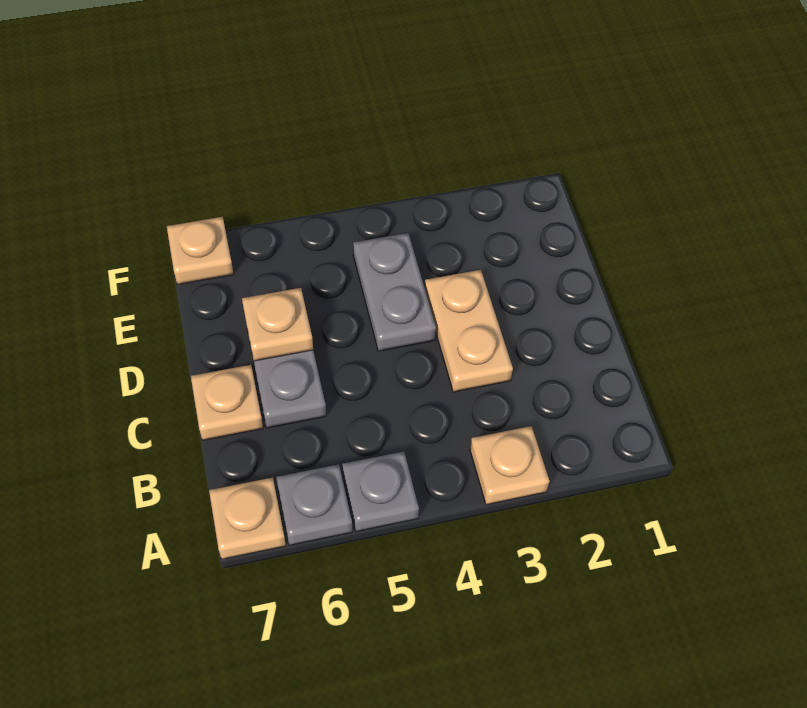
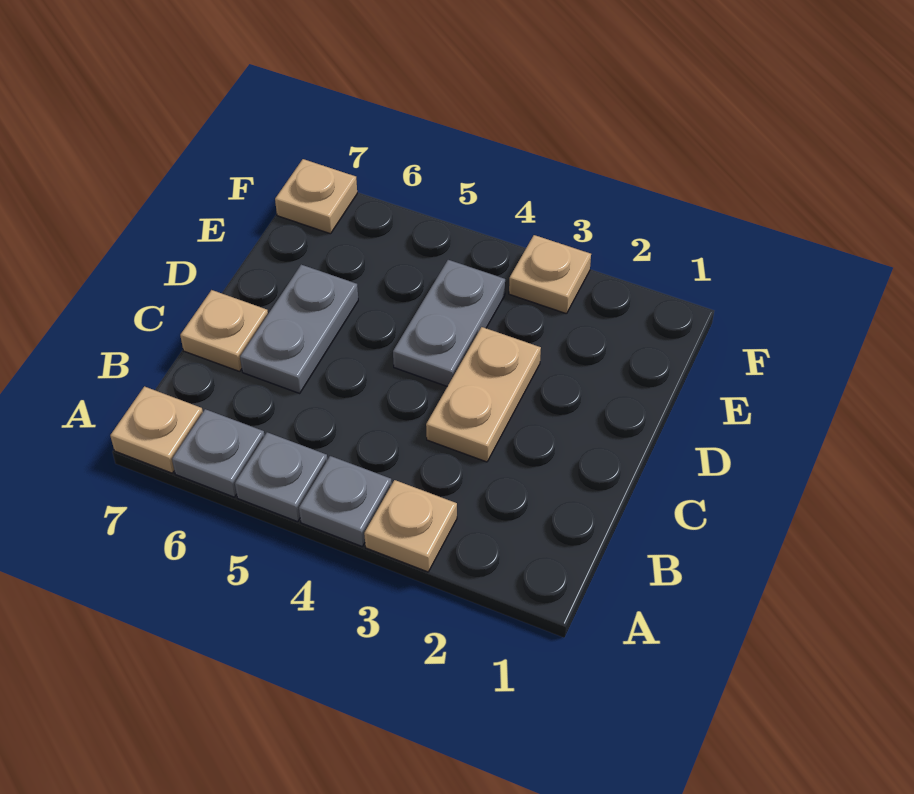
none -> grey plate A4 level 1
tan plate D6 level 2 -> tan plate F3 level 1

